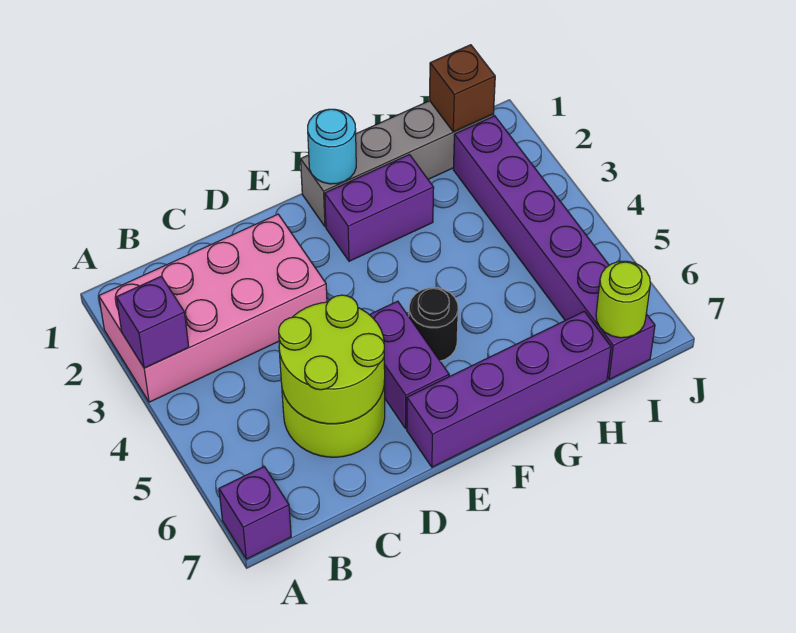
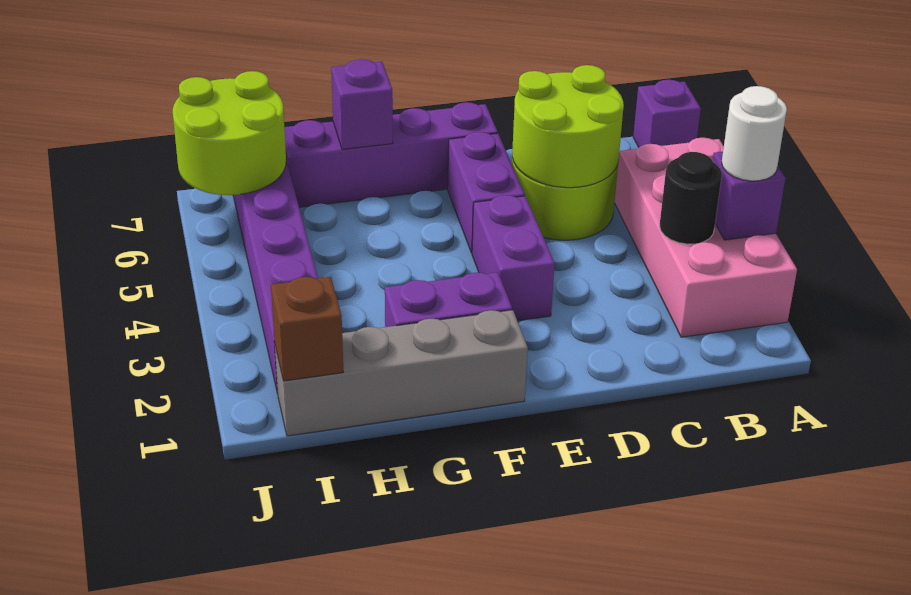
pink brick A2:D3 level 1 -> pink brick A2:B5 level 1
none -> white round brick A3 level 3
none -> purple brick E3:E4 level 1
cyan round brick F1 level 2 -> none
black round brick F5 level 1 -> black round brick B3 level 2
none -> purple brick G7 level 2
lime round brick I7 level 2 -> lime round brick I6:J7 level 2

